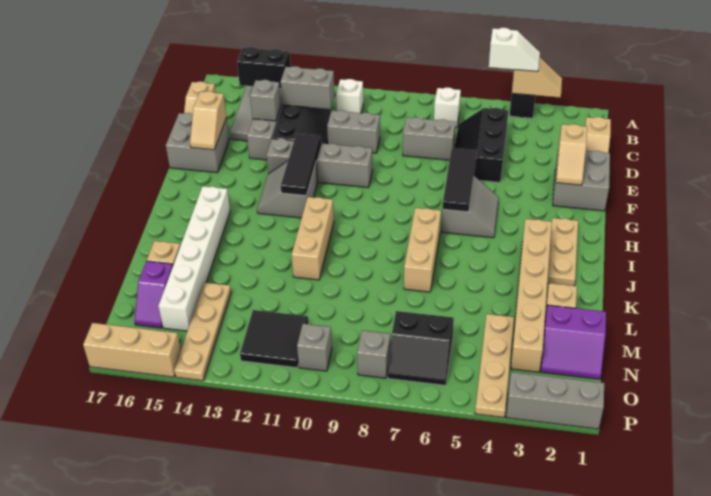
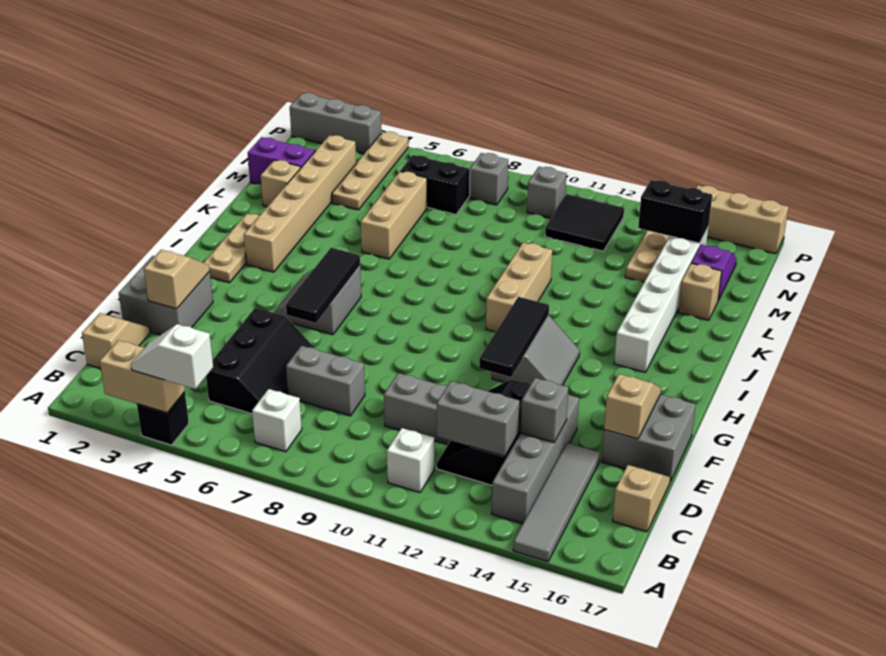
tan slope A3:A4 level 2 top 4 -> tan brick A3:A4 level 2
black brick B14:B15 level 2 -> black brick N14:N15 level 2
grey brick F10:F13 level 1 -> none
tan brick I7:K7 level 1 -> tan brick K6:M6 level 1

